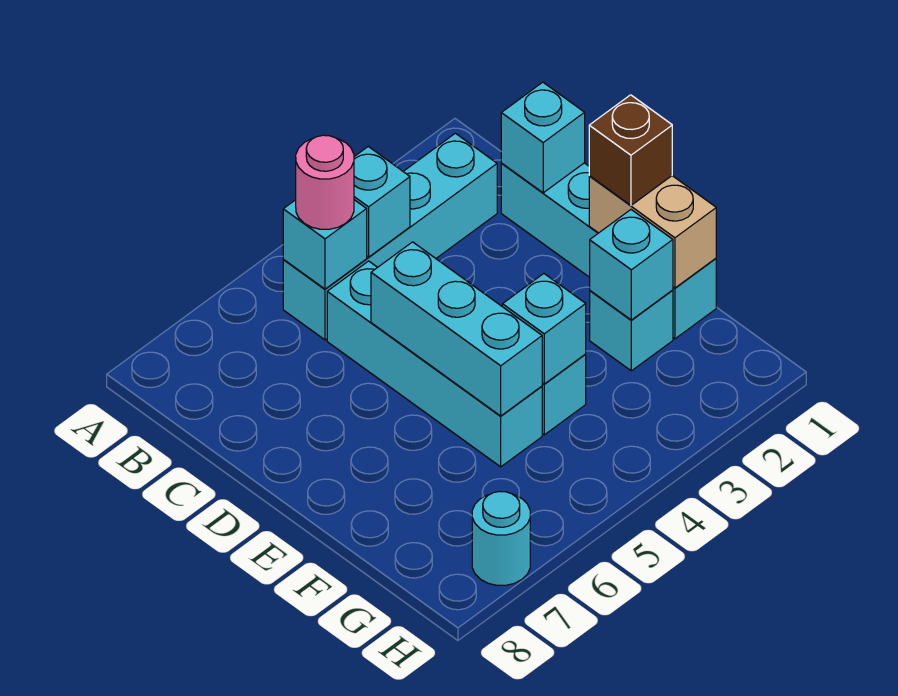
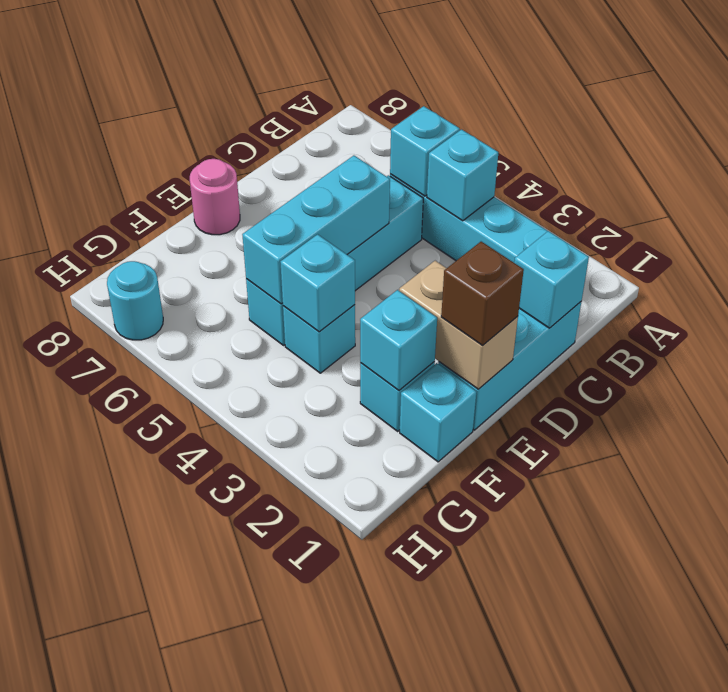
pink round brick B5 level 3 -> pink round brick E8 level 1
tan brick E1:F1 level 2 -> tan brick E1:E2 level 2

